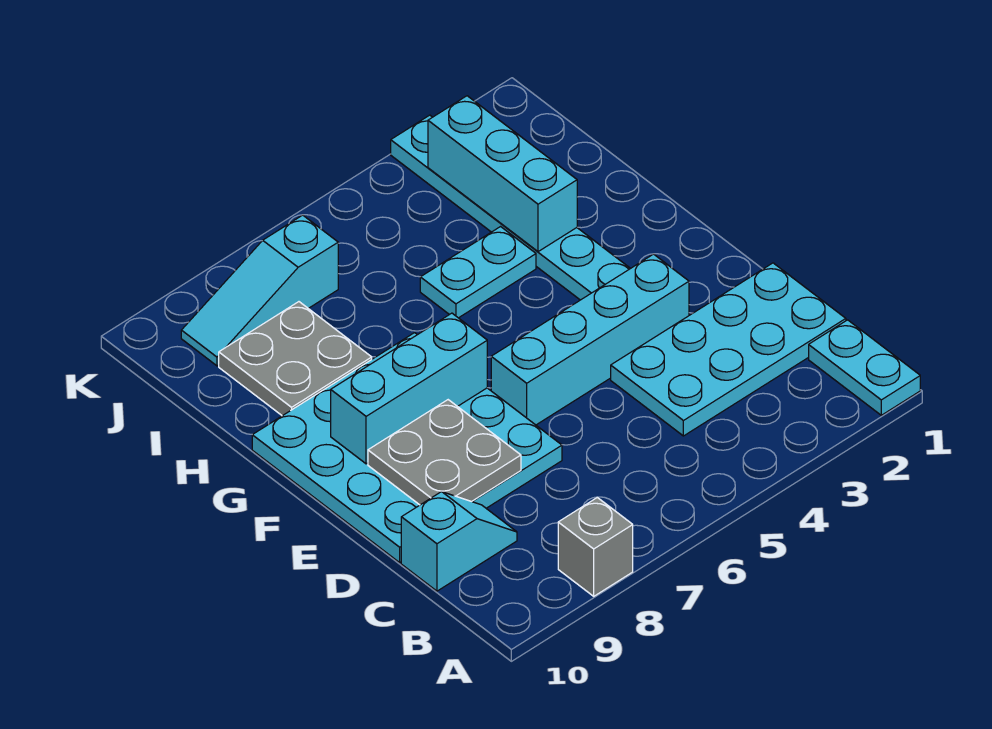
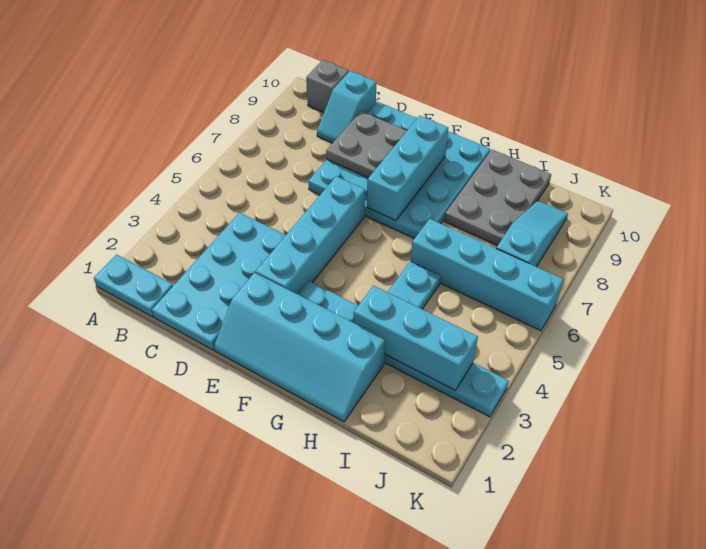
grey brick A8 level 1 -> grey brick B10 level 1
none -> cyan slope E1:H2 level 1 top 2
none -> cyan brick H6:K6 level 1
grey plate H8:I9 level 1 -> grey plate H8:I10 level 1

